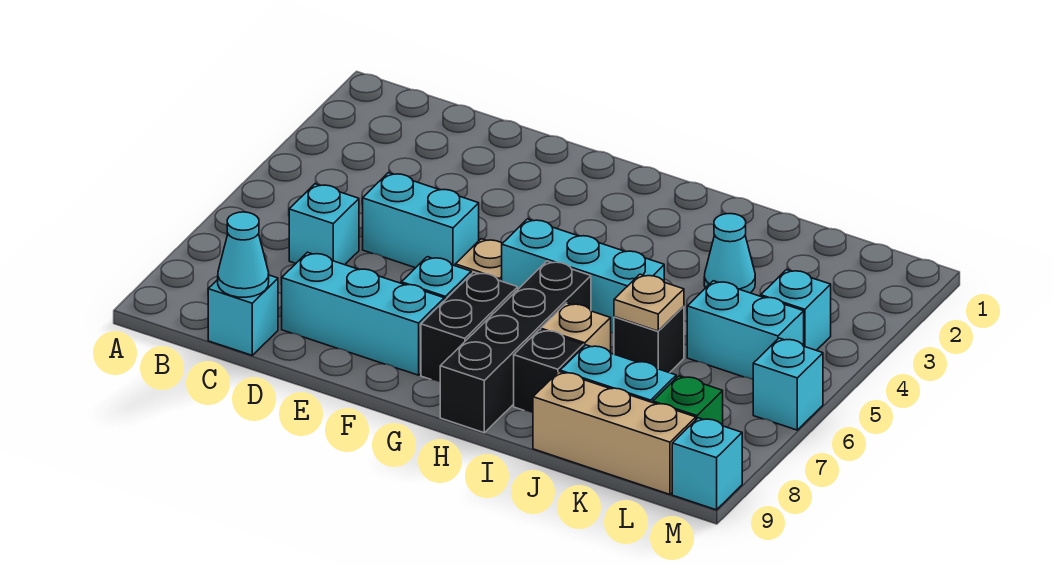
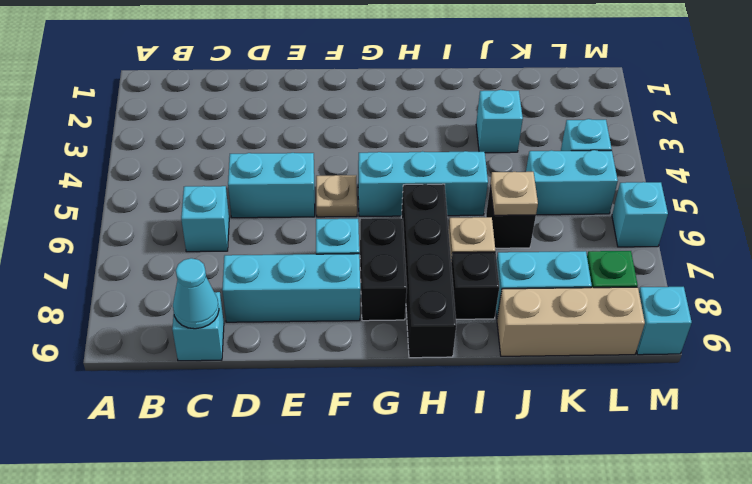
cyan cone J3 level 1 -> cyan brick J3 level 1

